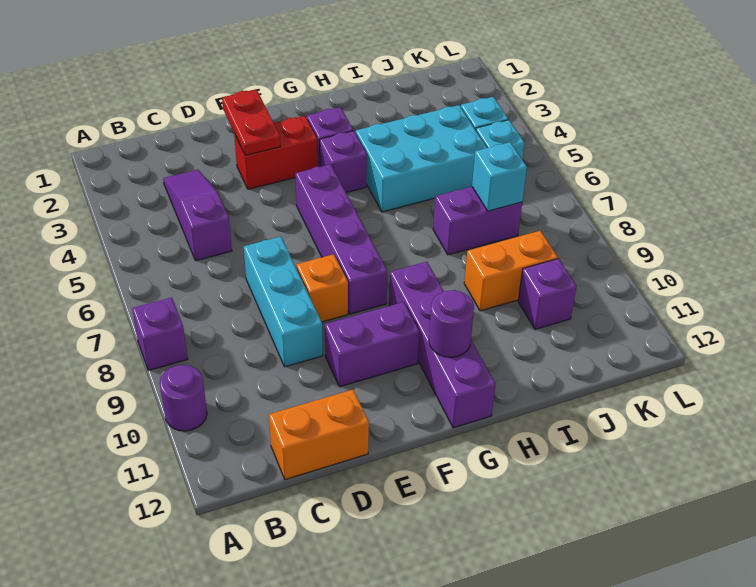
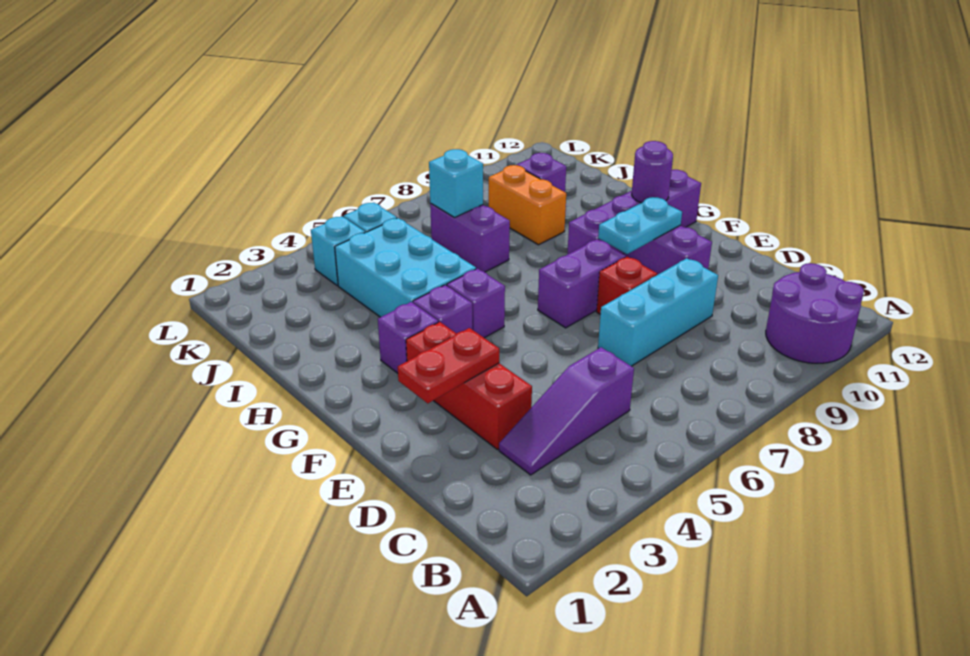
purple brick A8 level 1 -> purple brick G5 level 1
purple round brick A10 level 1 -> purple round brick A10:B11 level 1
orange brick C12:D12 level 1 -> none
red brick E3:F3 level 1 -> red brick D3:F3 level 1
orange brick E8 level 1 -> red brick E8 level 1
purple brick F5:F8 level 1 -> purple brick F7:F8 level 1
none -> cyan plate F9:F10 level 2

